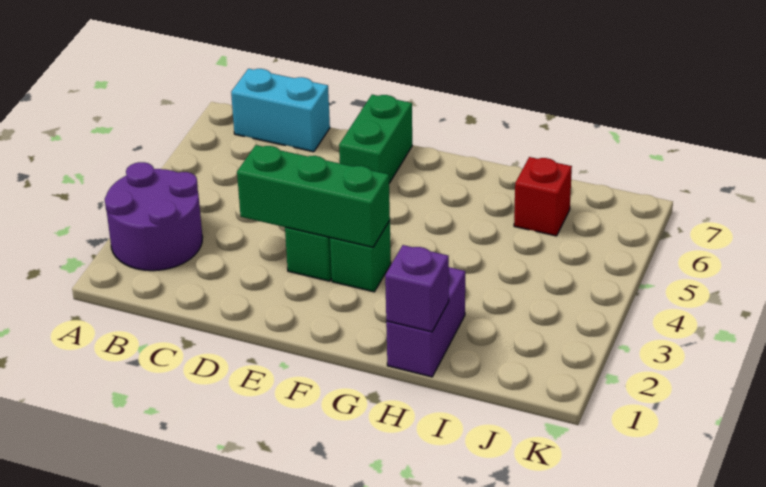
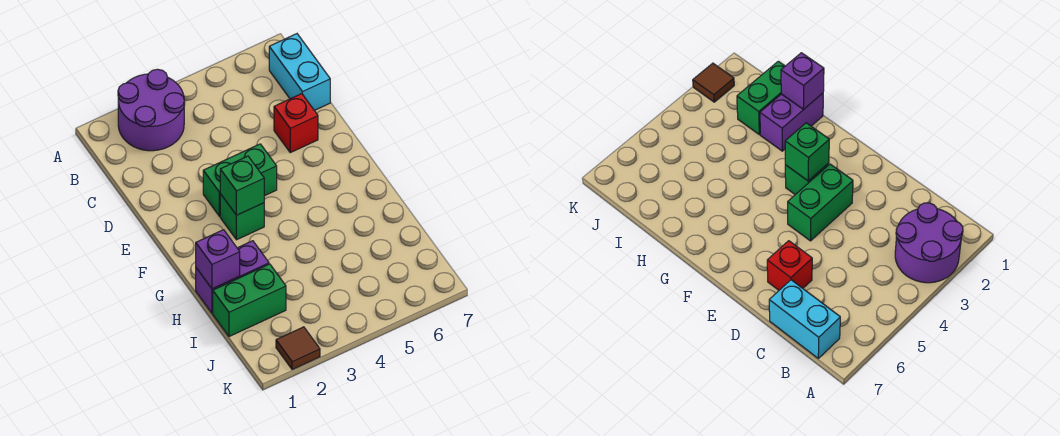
green brick D3:F3 level 2 -> green brick F3 level 2
green brick E6:E7 level 1 -> green brick I1:I2 level 1
red brick I6 level 1 -> red brick D6 level 1
none -> brown tile K2 level 1

